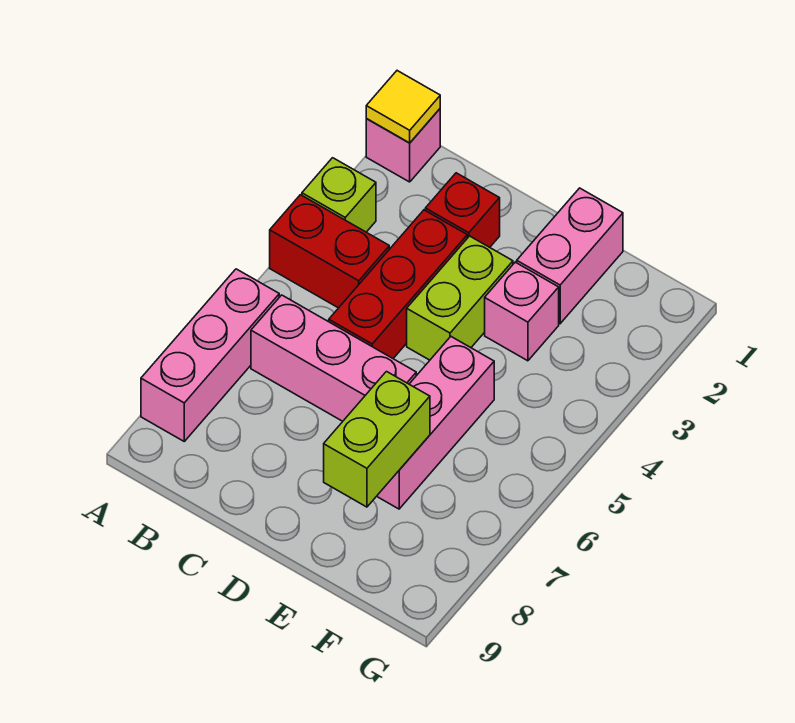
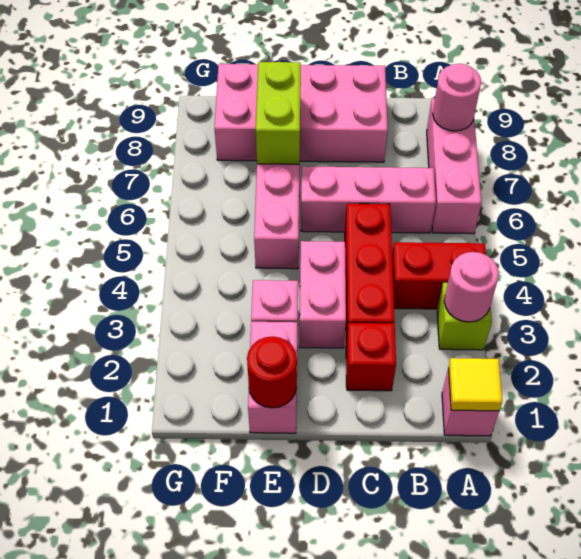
none -> pink round brick A3 level 2
none -> pink round brick A8 level 2
none -> pink brick C8:F9 level 1
lime brick D3:D4 level 1 -> pink brick D3:D4 level 1
none -> red round brick E1 level 2

